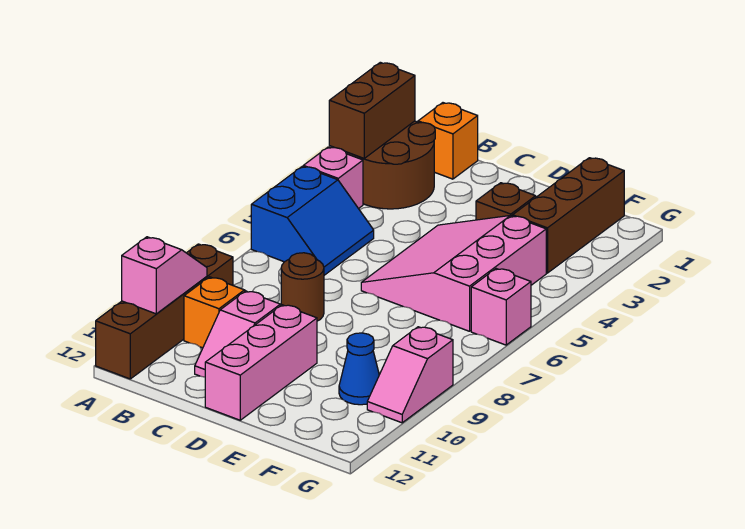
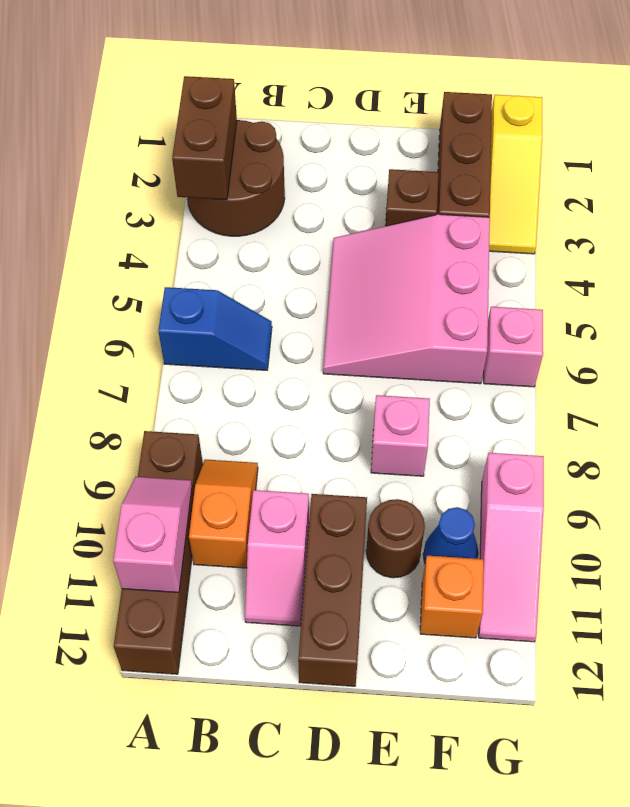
pink brick A4 level 1 -> pink brick E8 level 1
blue slope A5:B6 level 1 top A -> blue slope A6:B6 level 1 top A
orange brick B1 level 1 -> orange brick F11 level 1
brown round brick C8 level 1 -> brown round brick E10 level 1
pink brick D10:D12 level 1 -> brown brick D10:D12 level 1
none -> yellow slope G1:G3 level 1 top 1
pink slope G9:G10 level 1 top 9 -> pink slope G9:G11 level 1 top 9

